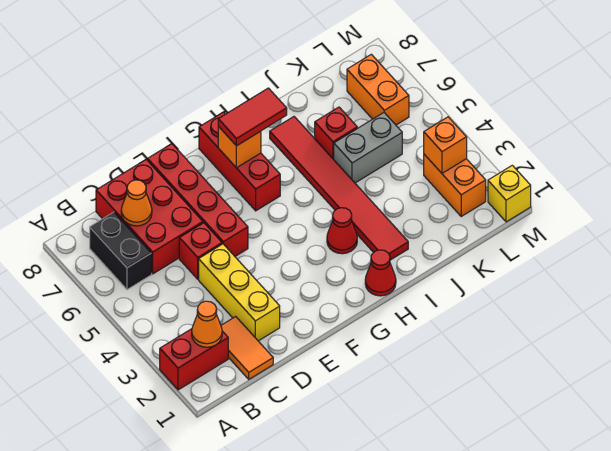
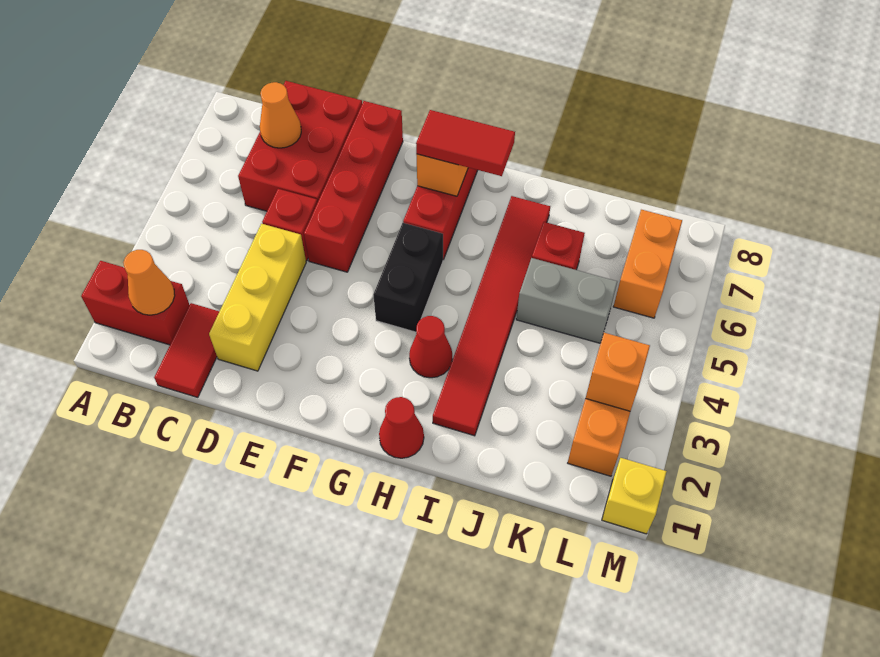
black brick B6:B7 level 1 -> black brick G4:G5 level 1
orange tile C1:C2 level 1 -> red tile C1:C2 level 1

